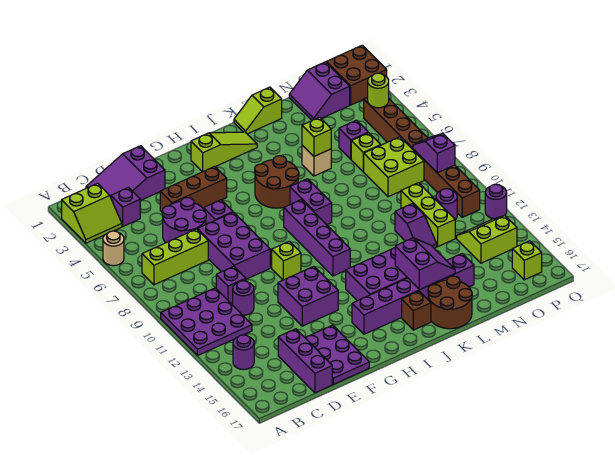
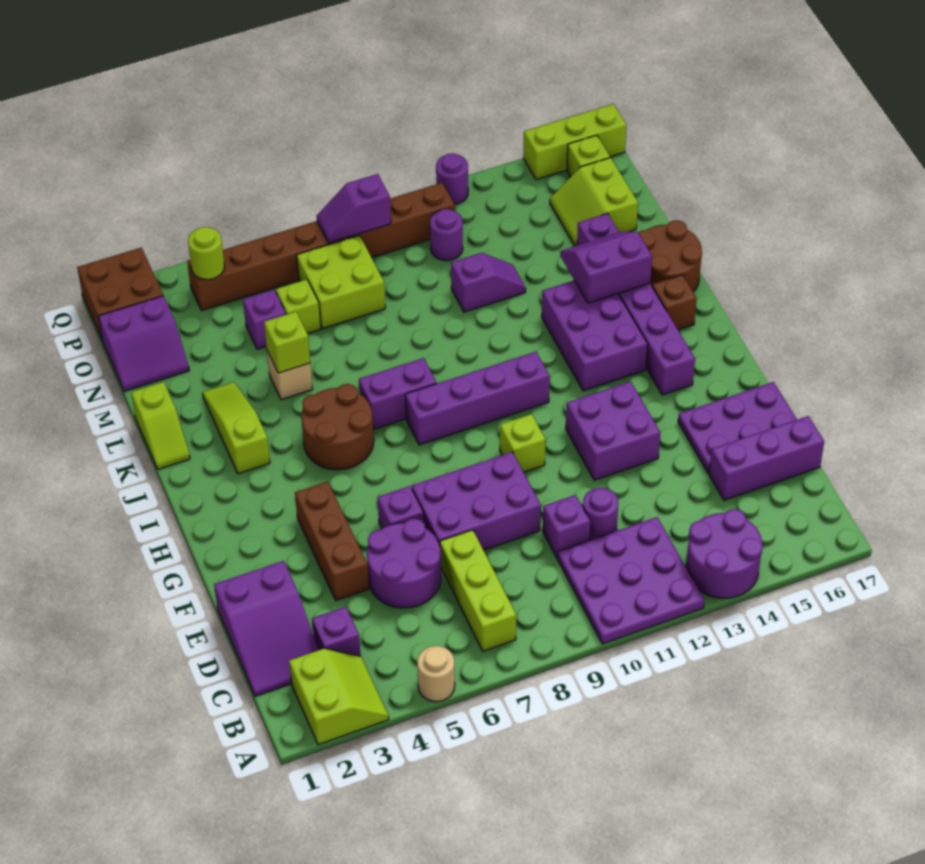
purple round brick B14 level 1 -> purple round brick A13:B14 level 1
lime slope H2:J2 level 1 top H -> lime slope J3:L3 level 1 top J
lime brick N10:N12 level 1 -> lime brick Q15:Q17 level 1
lime slope O13:P14 level 1 top 14 -> lime slope N15:O16 level 1 top 16

